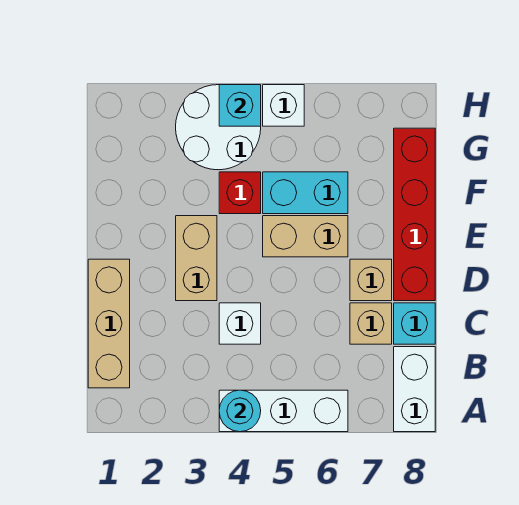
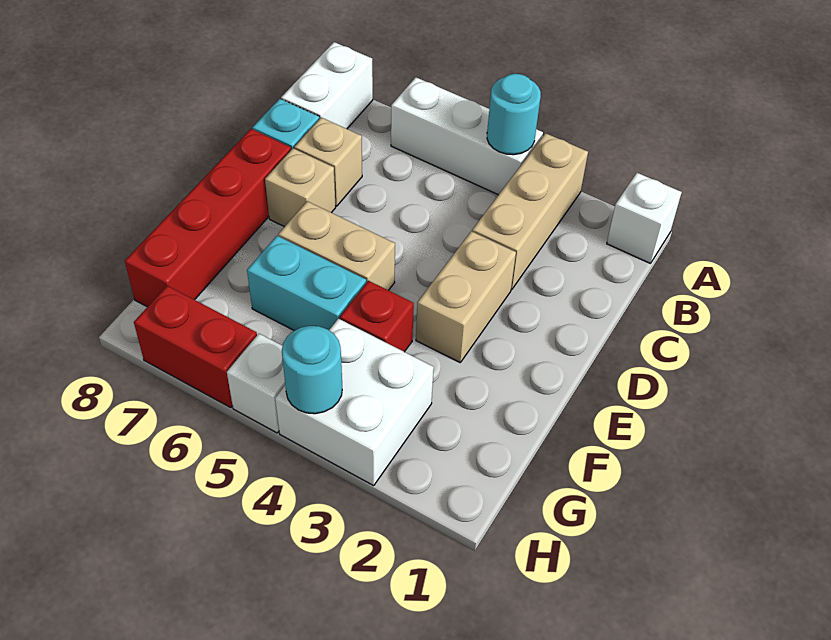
tan brick B1:D1 level 1 -> tan brick A3:C3 level 1
white brick C4 level 1 -> white brick A1 level 1
white round brick G3:H4 level 1 -> white brick G3:H4 level 1
cyan brick H4 level 2 -> cyan round brick H4 level 2
none -> red brick H6:H7 level 1

